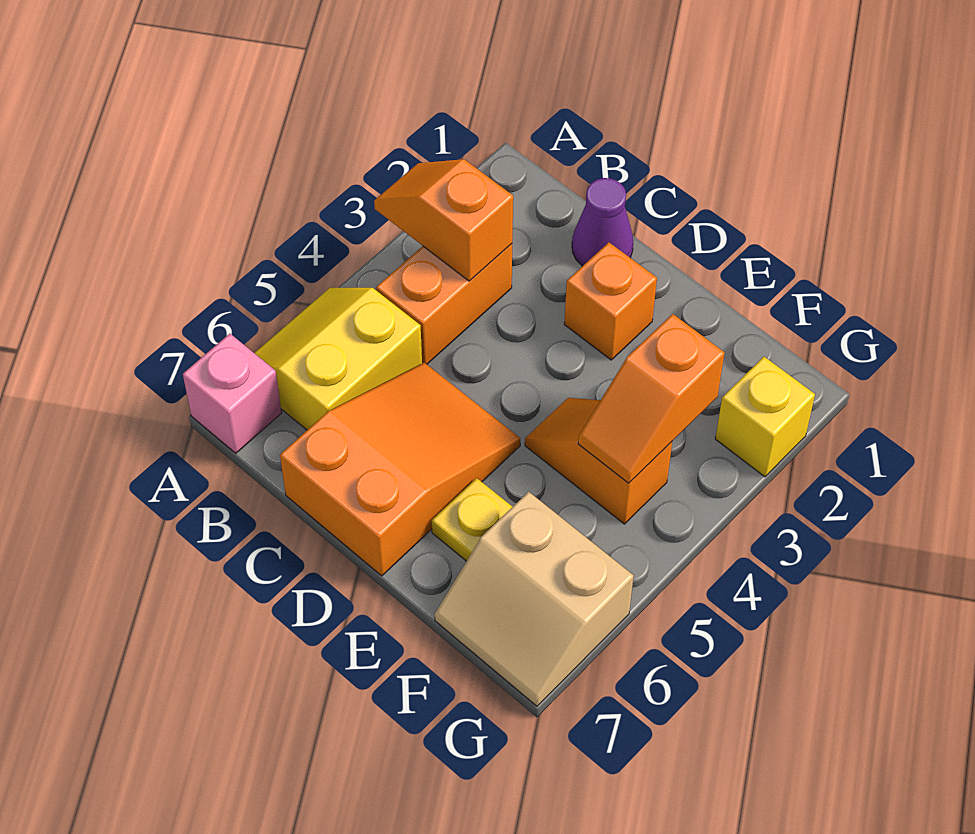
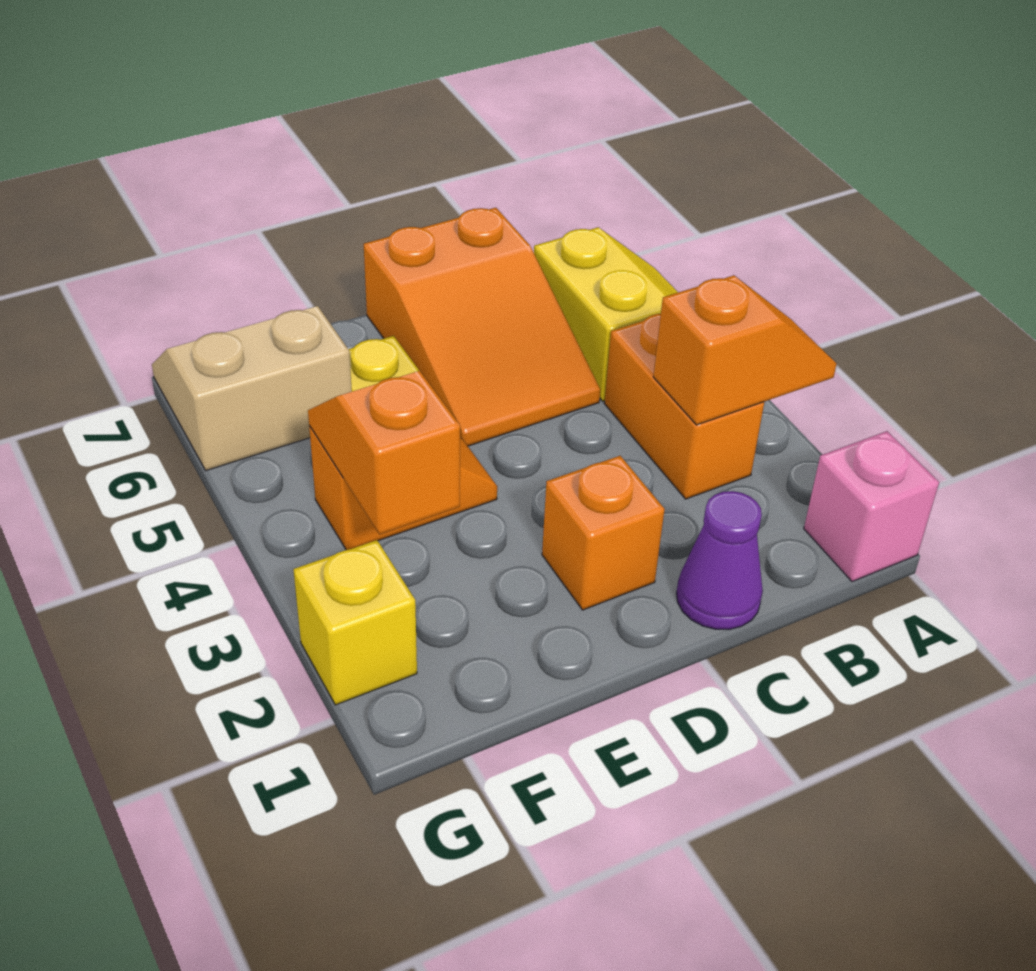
pink brick A7 level 1 -> pink brick A1 level 1

